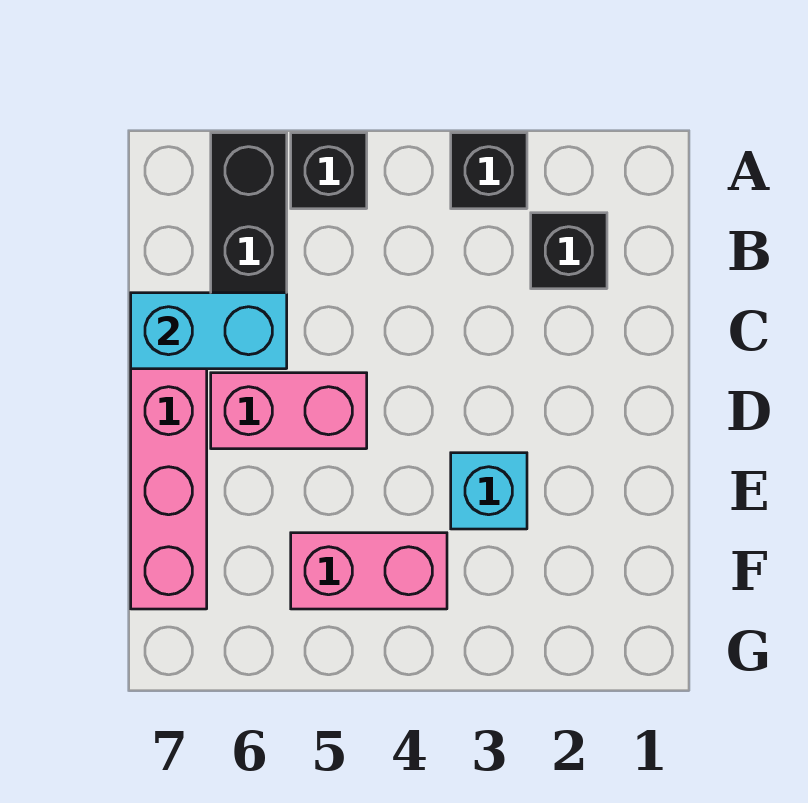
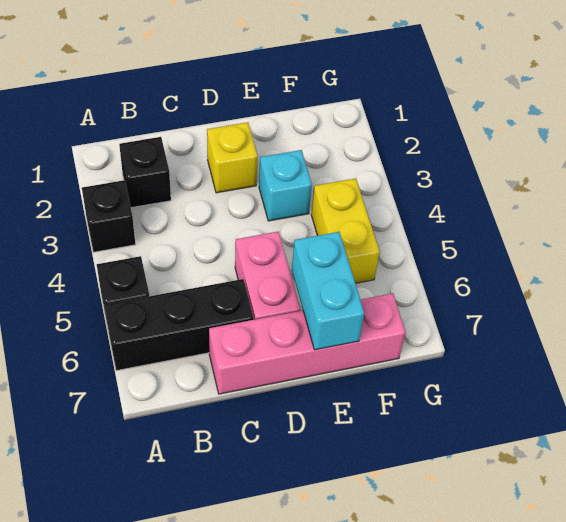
cyan brick C6:C7 level 2 -> cyan brick E6:E7 level 2
none -> yellow brick D2 level 1
pink brick F4:F5 level 1 -> yellow brick F4:F5 level 1

